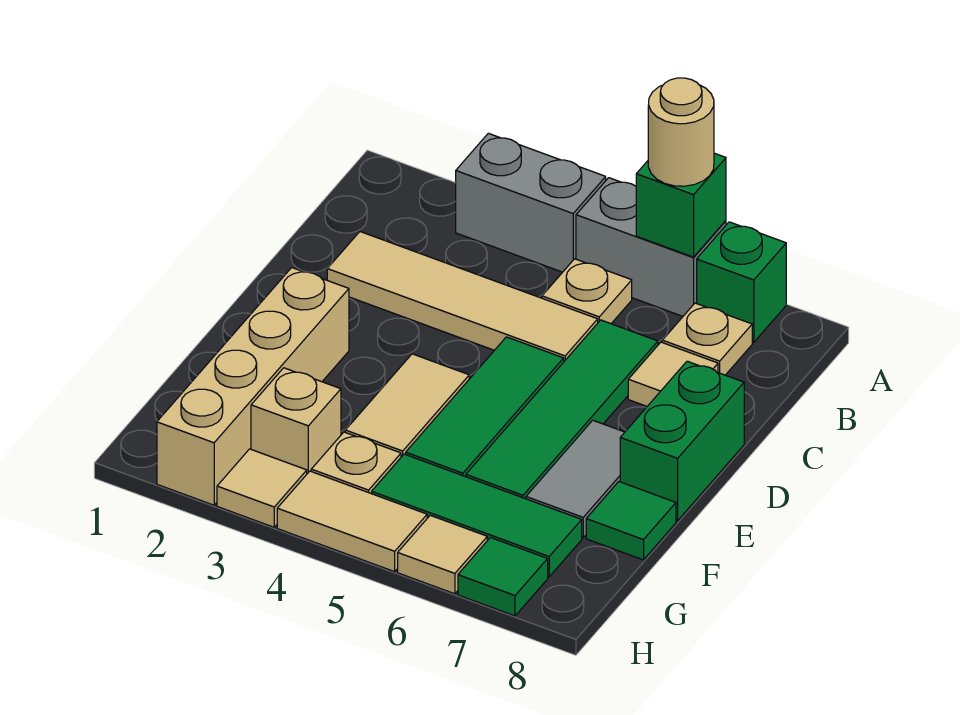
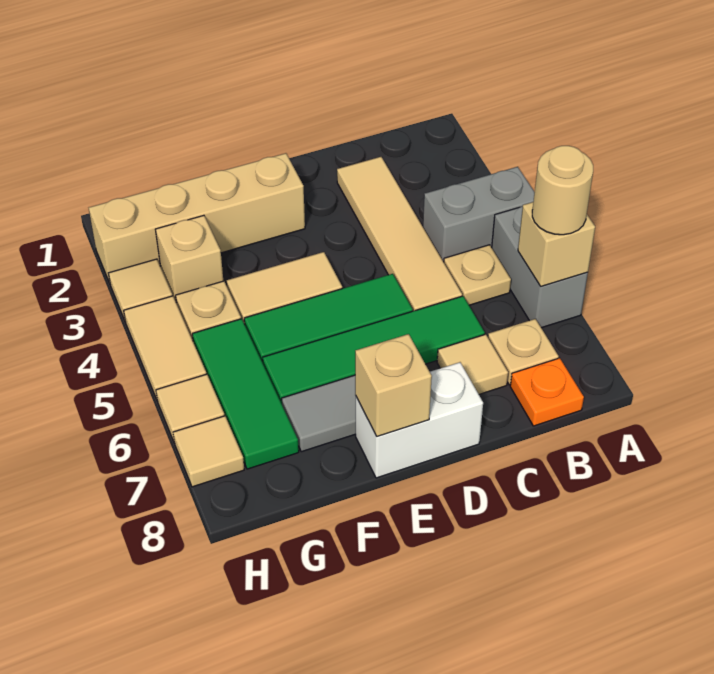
grey brick A3:A4 level 1 -> grey brick A4:B4 level 1
green brick A6 level 2 -> tan brick A6 level 2
green brick A7 level 1 -> none
none -> orange plate B8 level 1
green brick D8:E8 level 1 -> white brick D8:E8 level 1
none -> tan brick E8 level 2
green tile F8 level 1 -> none
green tile H7 level 1 -> tan tile H7 level 1

